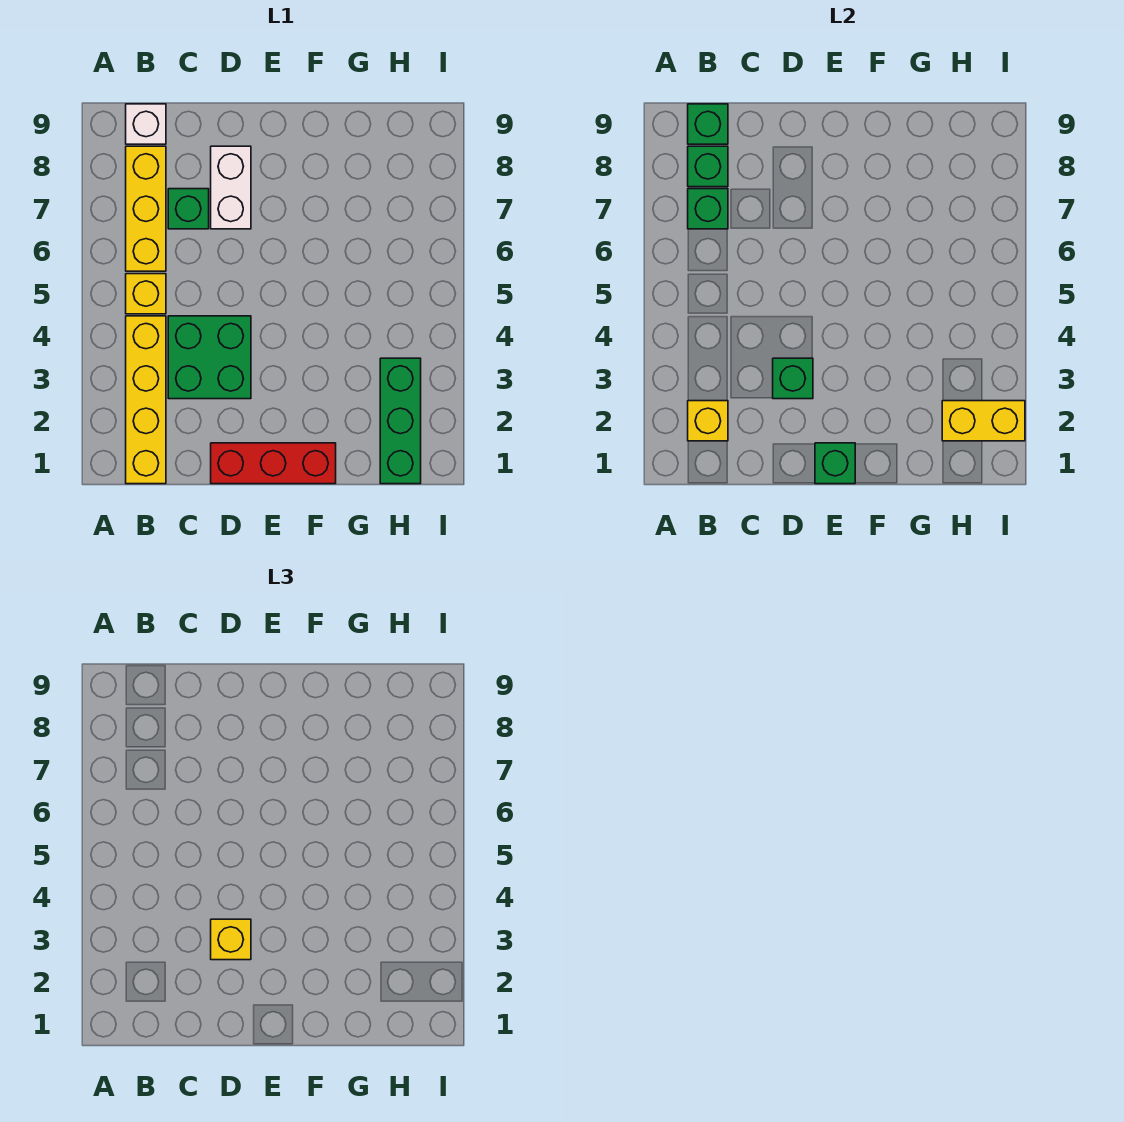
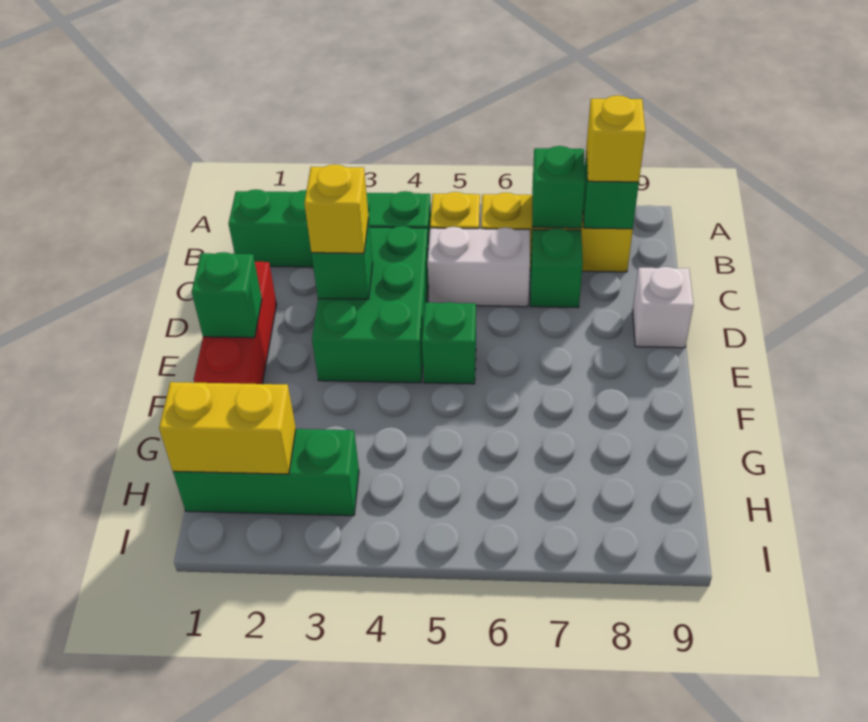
yellow brick B1:B4 level 1 -> green brick B1:B4 level 1
yellow brick B2 level 2 -> yellow brick B8 level 3
white brick B9 level 1 -> white brick D9 level 1
green brick B9 level 2 -> green brick E5 level 1
green brick C3:D4 level 1 -> green brick C3:E4 level 1
white brick D7:D8 level 1 -> white brick C5:C6 level 1
yellow brick H2:I2 level 2 -> yellow brick H1:H2 level 2

